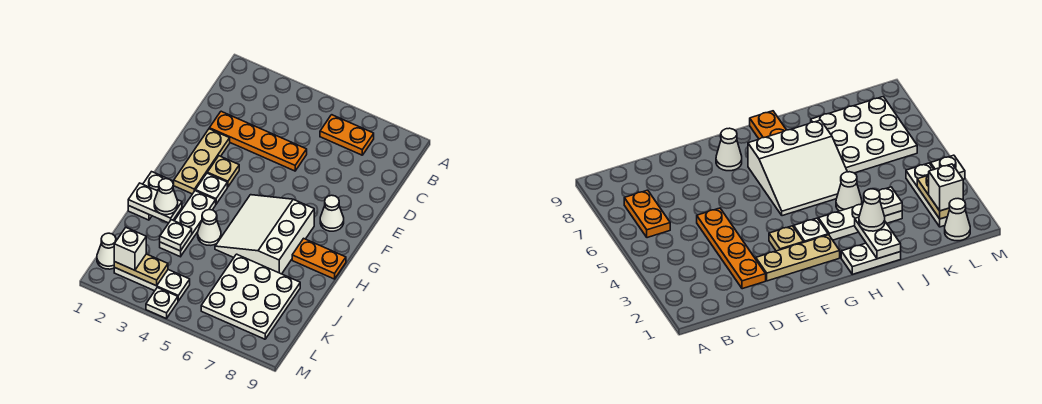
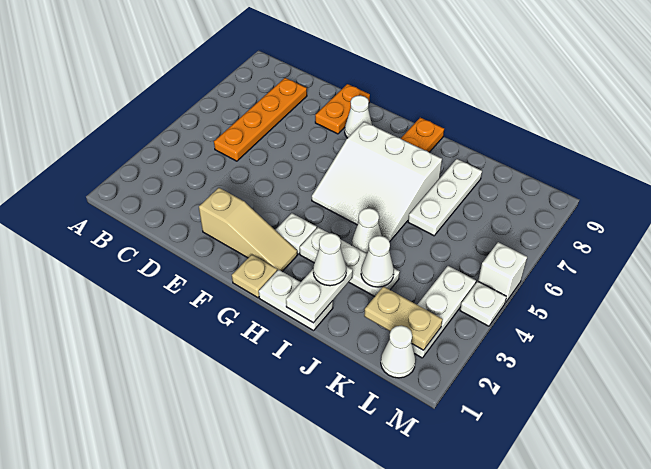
orange plate B6:B7 level 1 -> orange plate E8:E9 level 1
orange plate D2:D5 level 1 -> orange plate C5:C8 level 1
tan plate E2:G2 level 1 -> tan slope E2:G2 level 1 top E
tan plate F3 level 1 -> tan plate G1 level 1
white plate J3 level 2 -> white cone J3 level 2
white plate J6:L8 level 1 -> white plate J6:J8 level 1
tan plate L2:L3 level 2 -> tan plate K2:L2 level 2
white brick L2 level 3 -> white brick M5 level 1

